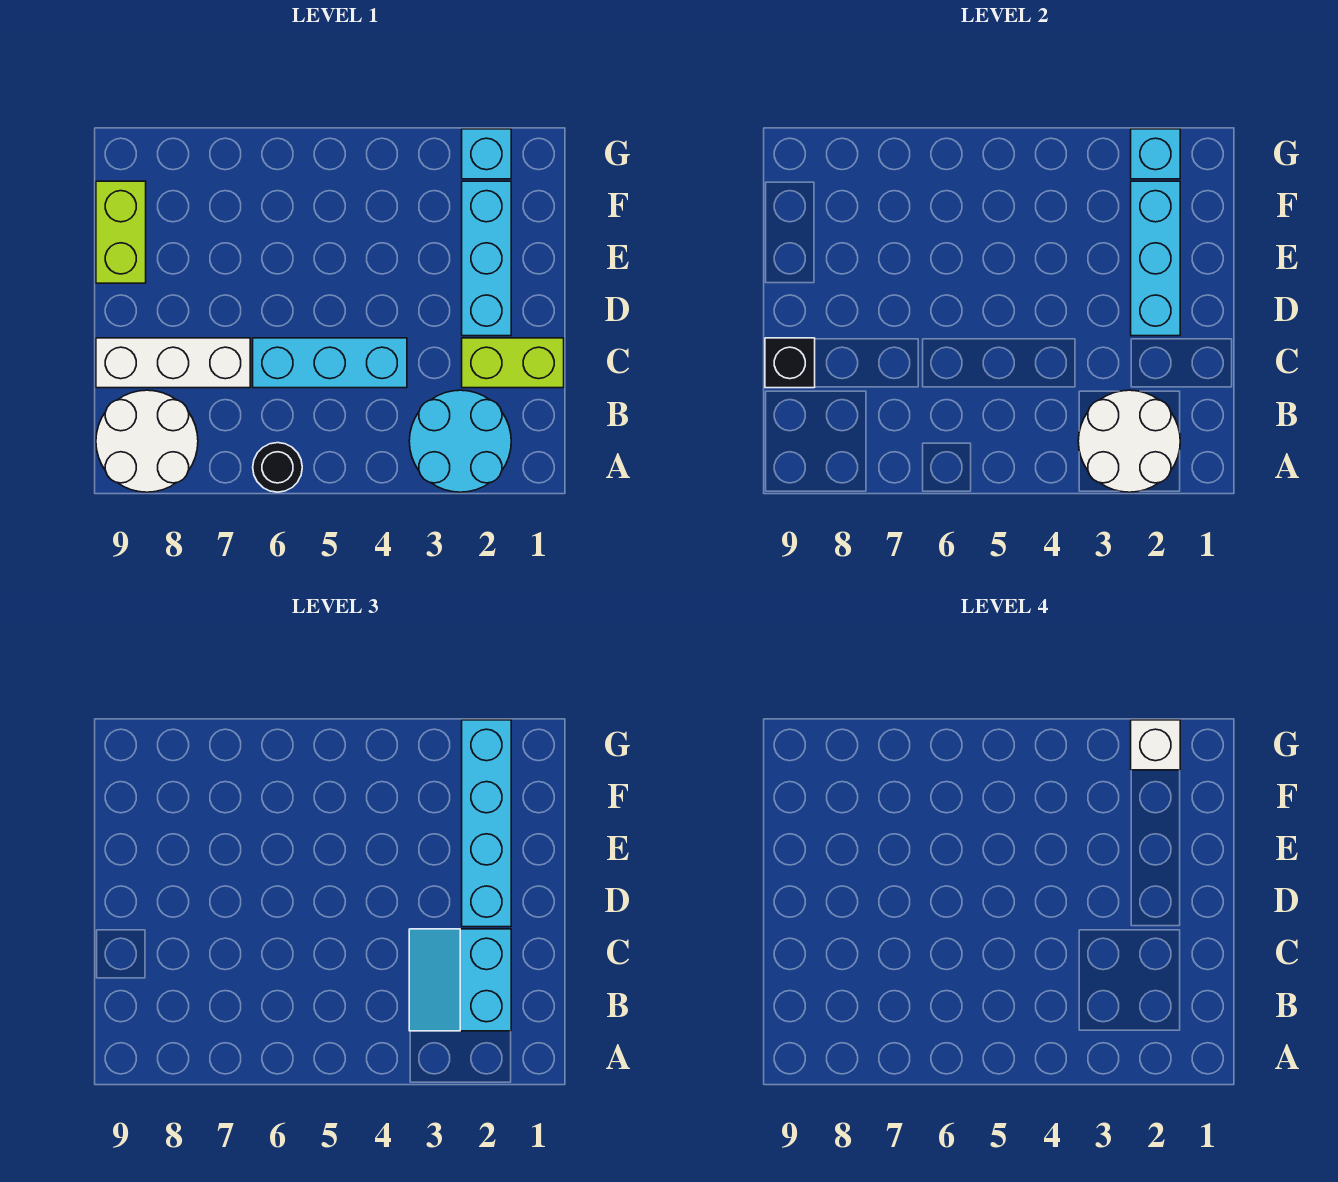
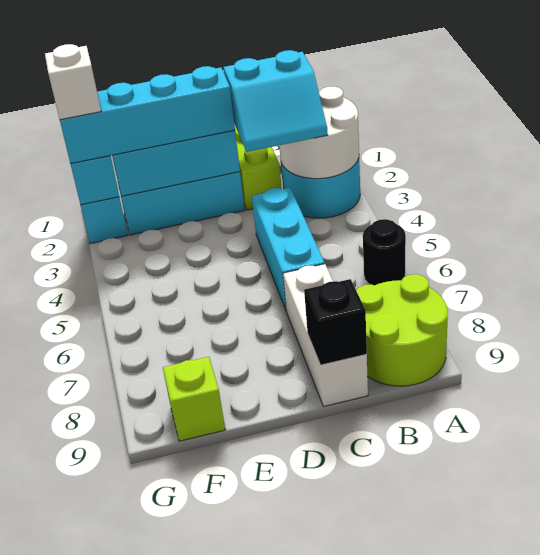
white round brick A8:B9 level 1 -> lime round brick A8:B9 level 1
lime brick E9:F9 level 1 -> lime brick F9 level 1

